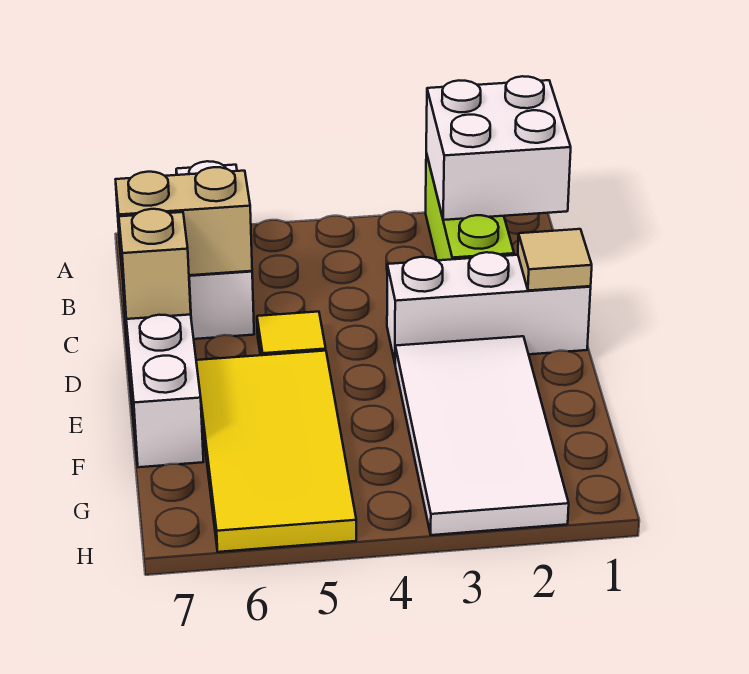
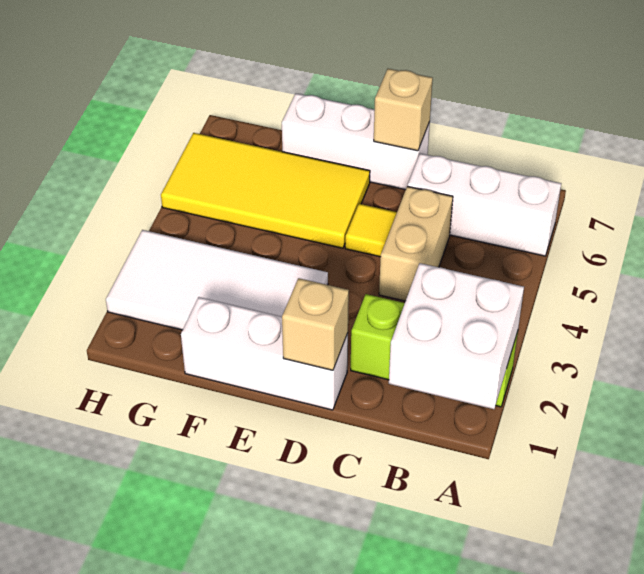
tan brick C6:C7 level 2 -> tan brick C4:C5 level 1
white brick D1:D3 level 1 -> white brick D1:F1 level 1
tan tile D1 level 2 -> tan brick D1 level 2

